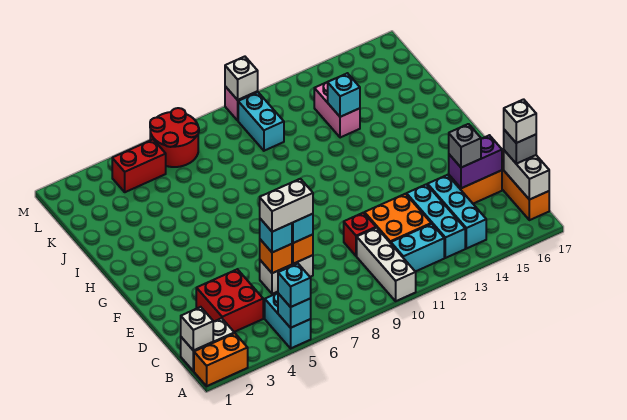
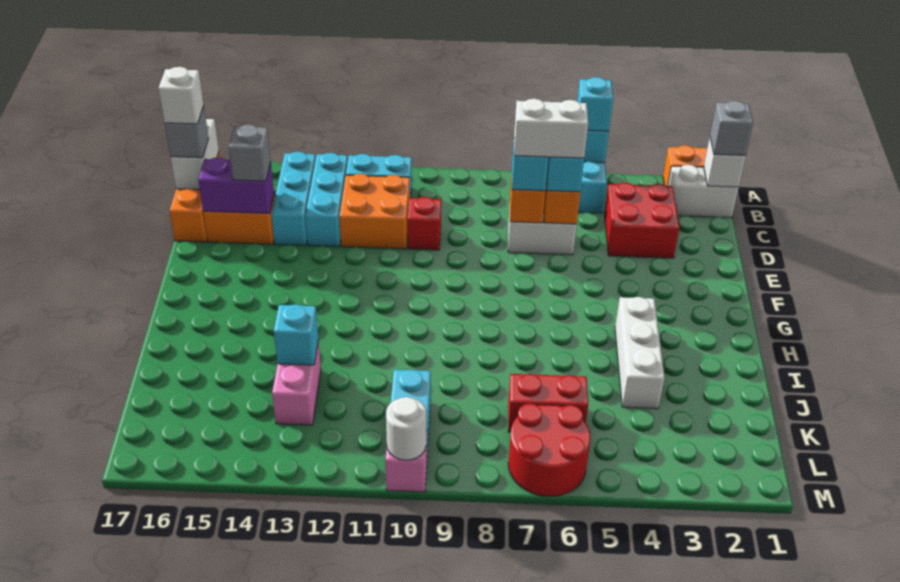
white brick A10:C10 level 1 -> white brick H4:J4 level 1
none -> grey brick B1 level 3
red brick L4:L5 level 1 -> red brick K6:K7 level 1
white brick M10 level 2 -> white round brick M10 level 2

